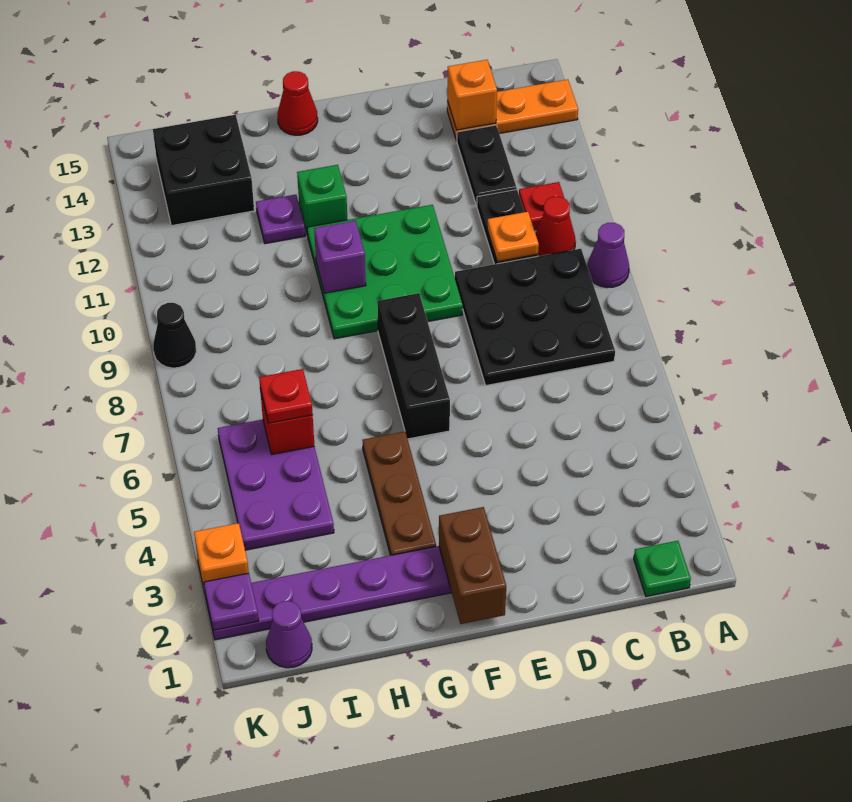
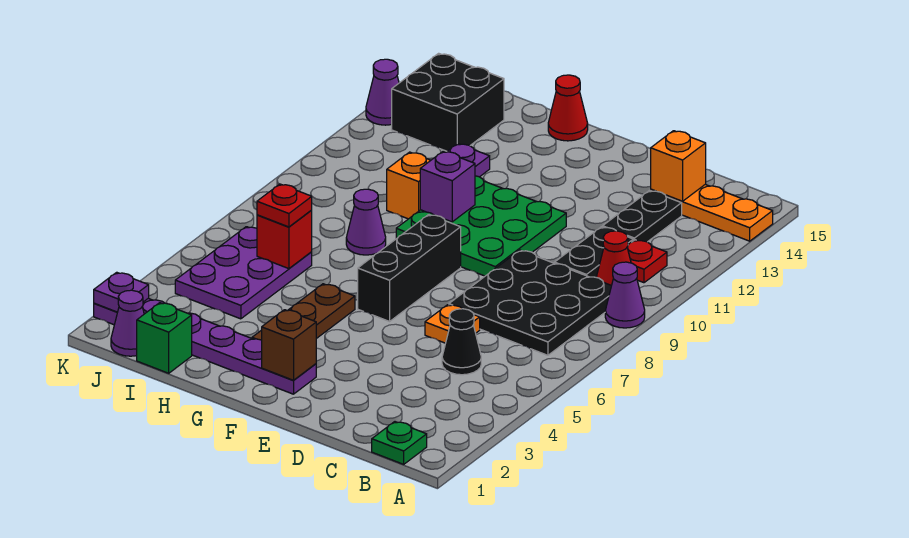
orange plate C10 level 2 -> orange plate D6 level 1
brown brick F1:F2 level 2 -> brown brick F2 level 2
green brick G12 level 1 -> green brick I1 level 1
none -> purple cone H8 level 1
orange brick K3 level 1 -> orange brick H10 level 1
black cone K9 level 1 -> black cone C5 level 1
none -> purple cone K13 level 1

